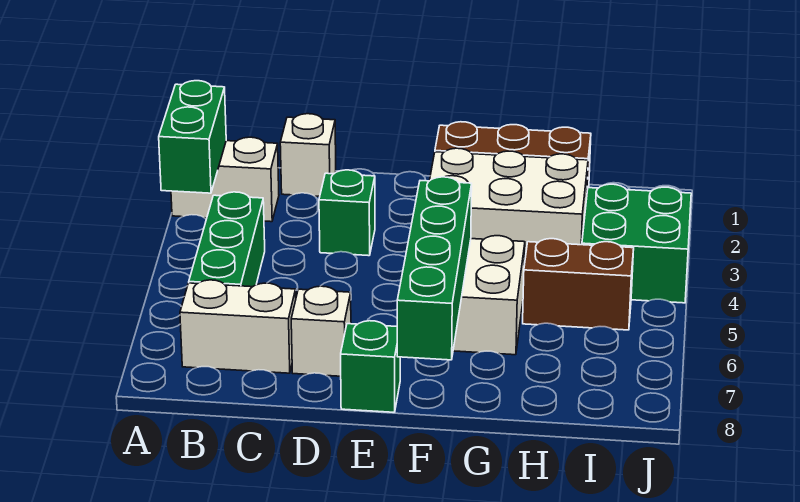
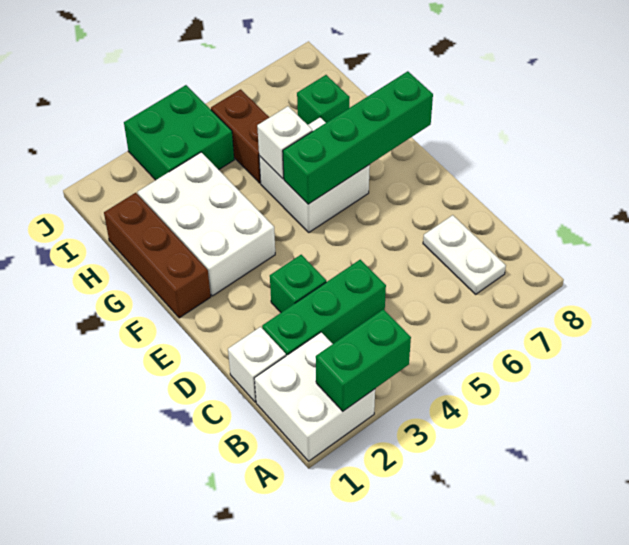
white brick A2:B2 level 1 -> white brick A1:B2 level 1
green brick B4:B6 level 1 -> green brick C2:C4 level 1
white brick B7:C7 level 1 -> white plate B7:C7 level 1
white brick D7 level 1 -> white brick G5 level 2
green brick E8 level 1 -> green brick H7 level 1

